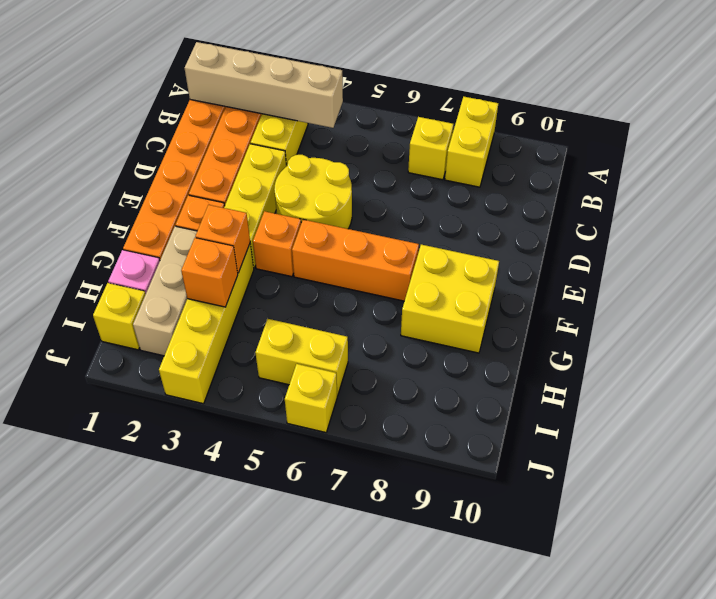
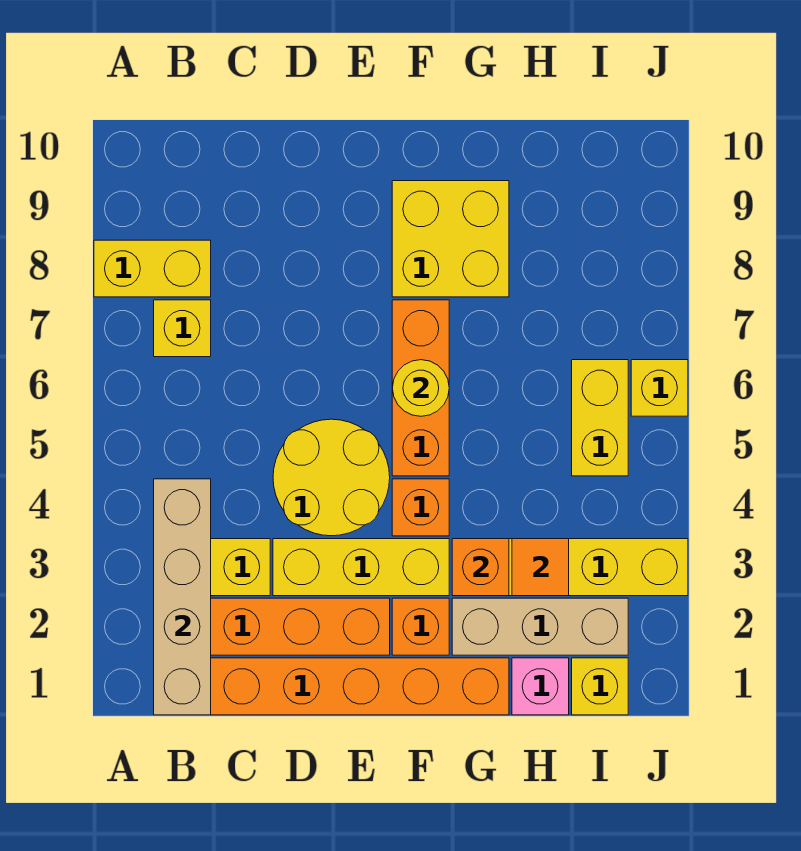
none -> yellow round brick F6 level 2
orange brick H3 level 2 -> orange tile H3 level 2

